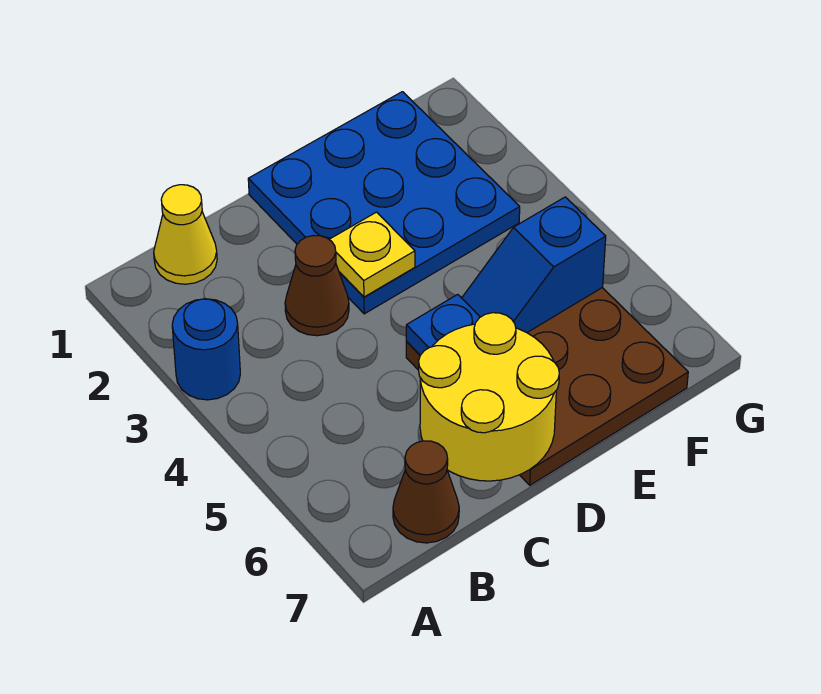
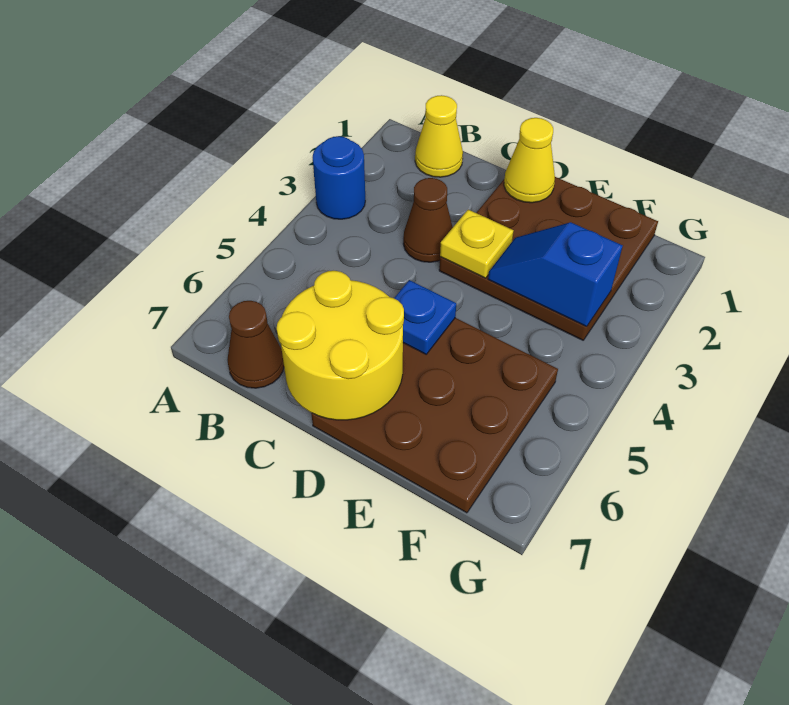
blue plate D1:F3 level 1 -> brown plate D1:F3 level 1
none -> yellow cone D1 level 2
blue slope E5:F5 level 2 top F -> blue slope E3:F3 level 2 top F

